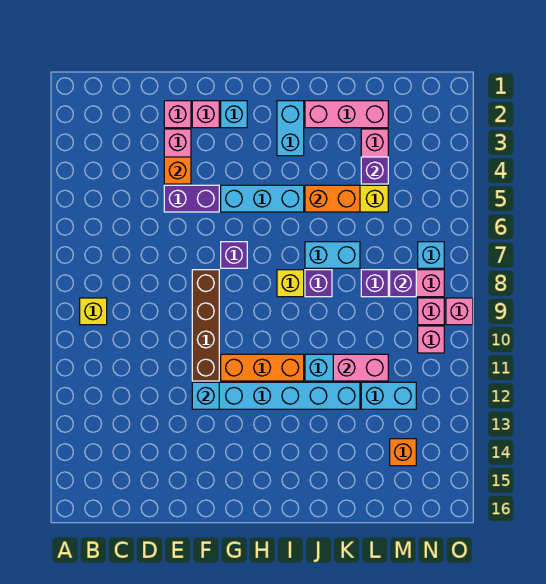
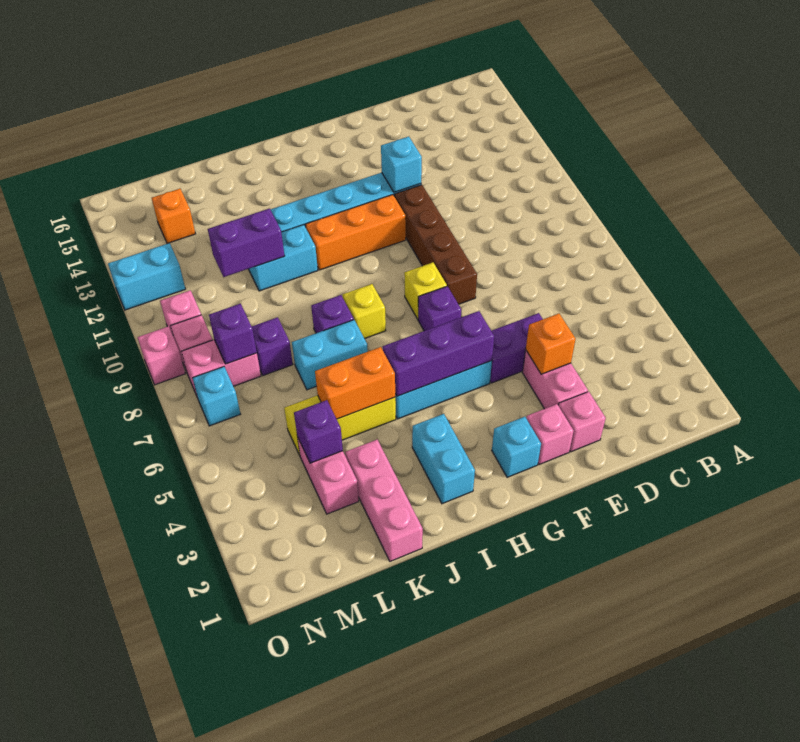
yellow brick B9 level 1 -> yellow brick G8 level 1
none -> purple brick G5:I5 level 2
pink brick J2:L2 level 1 -> pink brick K1:K3 level 1
pink brick K11:L11 level 2 -> purple brick K11:L11 level 2
cyan brick L12:M12 level 1 -> cyan brick N12:O12 level 1

